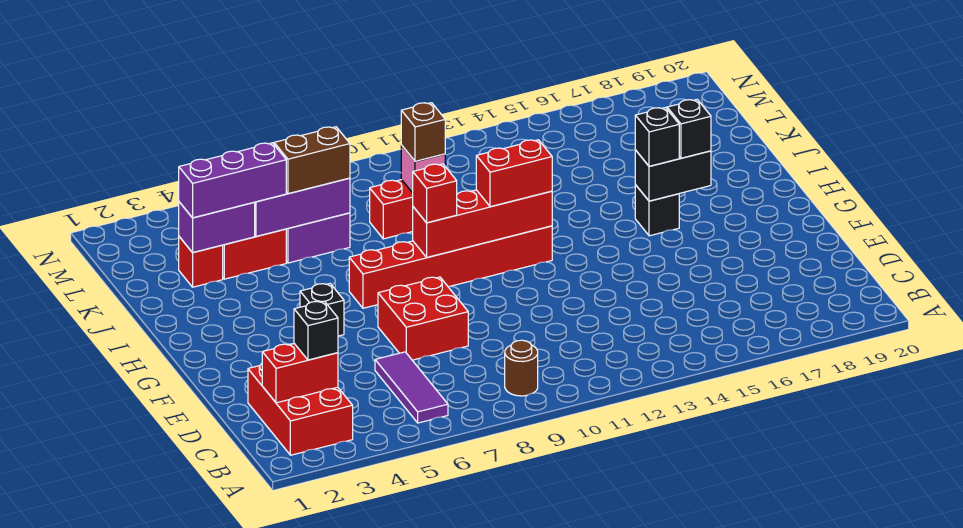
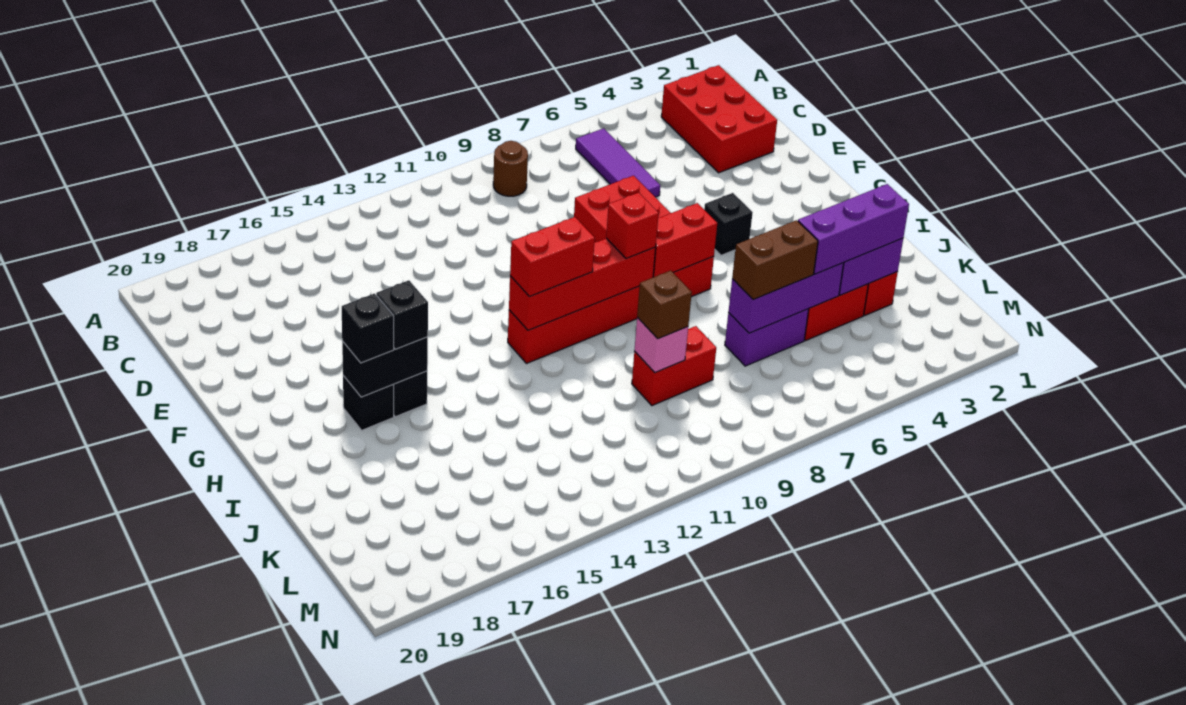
red brick C2:C3 level 2 -> red brick H7:H8 level 2
black brick C3 level 3 -> black brick H17 level 1

